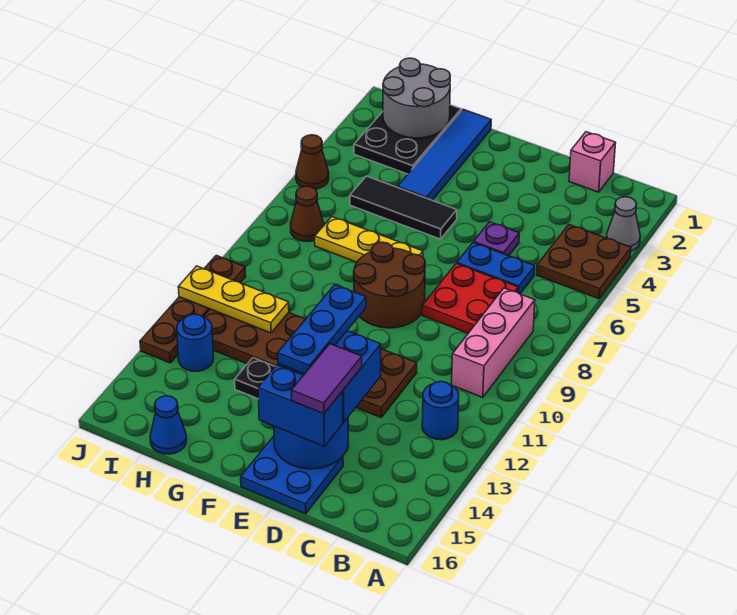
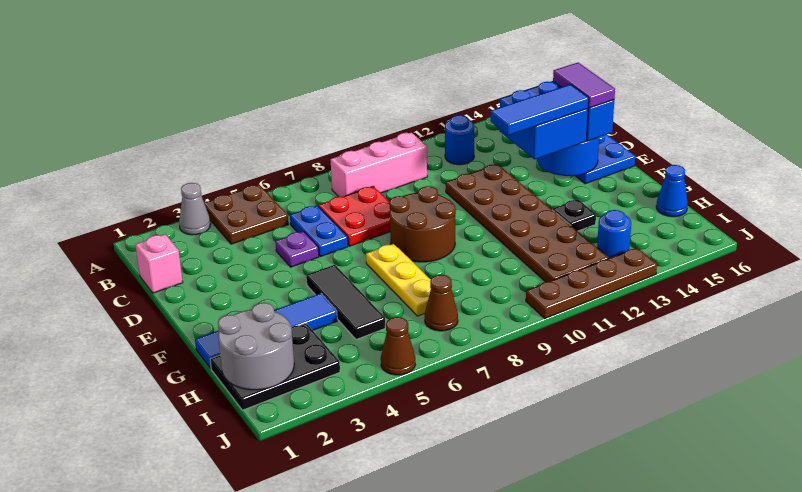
purple tile D14:D15 level 4 -> purple tile D15:E15 level 4
blue plate E12:E14 level 4 -> blue tile E12:E14 level 4
yellow plate H11:J11 level 2 -> none

